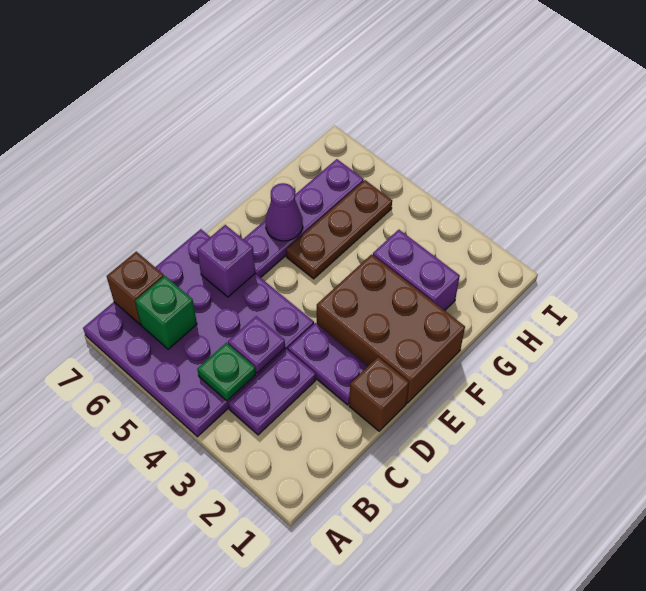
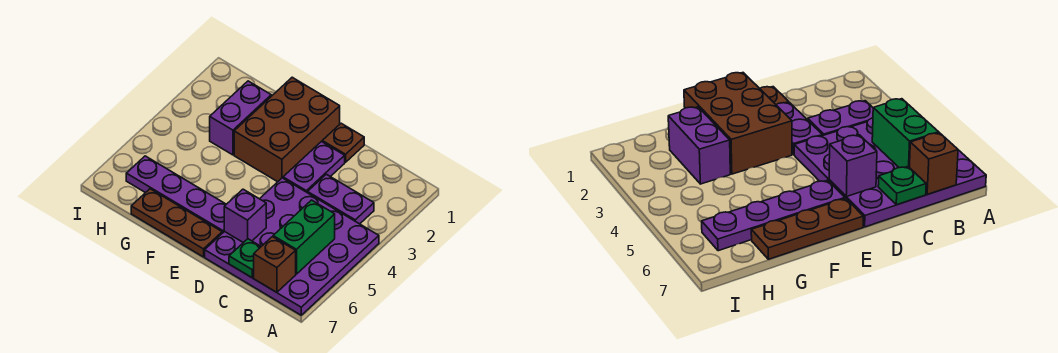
green plate B4 level 2 -> green plate C7 level 2
green brick B6 level 2 -> green brick B5:B6 level 2
purple plate C4 level 2 -> none
brown brick D1 level 1 -> brown plate D1 level 1
brown plate F5:H5 level 1 -> brown plate E7:G7 level 1
purple cone F6 level 2 -> none

